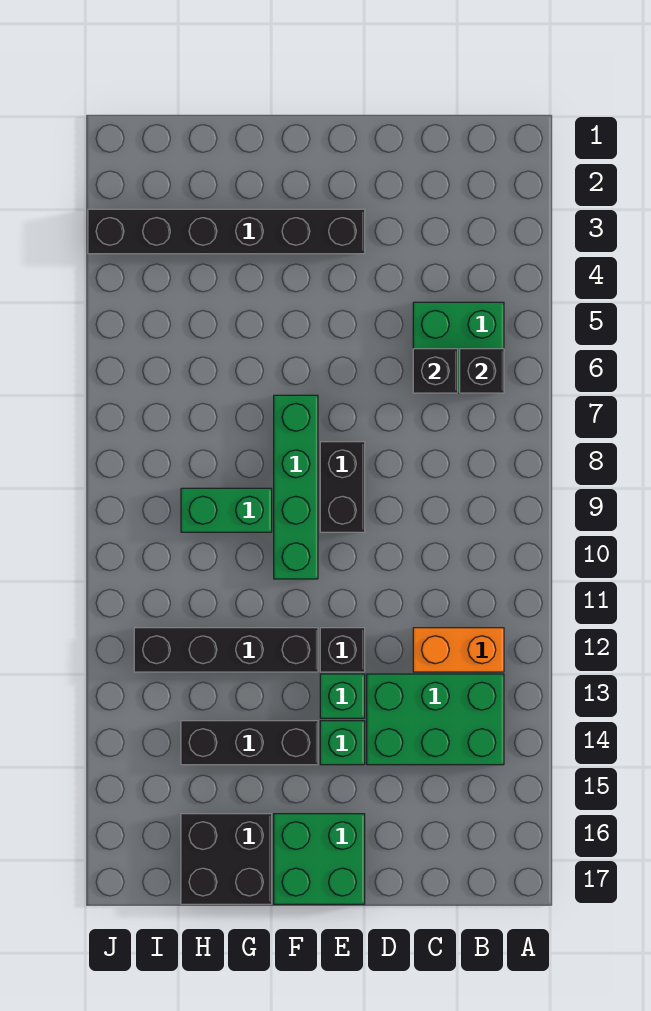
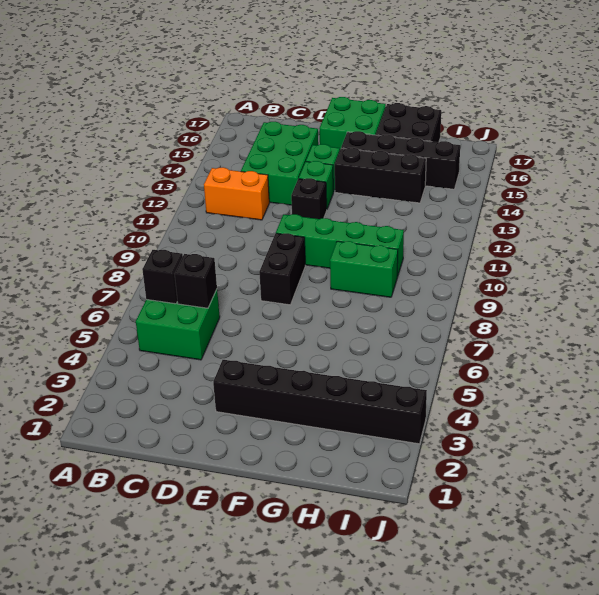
green brick B13:D14 level 1 -> green brick C13:D15 level 1
green brick F7:F10 level 1 -> green brick E10:H10 level 1
black brick F12:I12 level 1 -> black brick F15:I15 level 1

